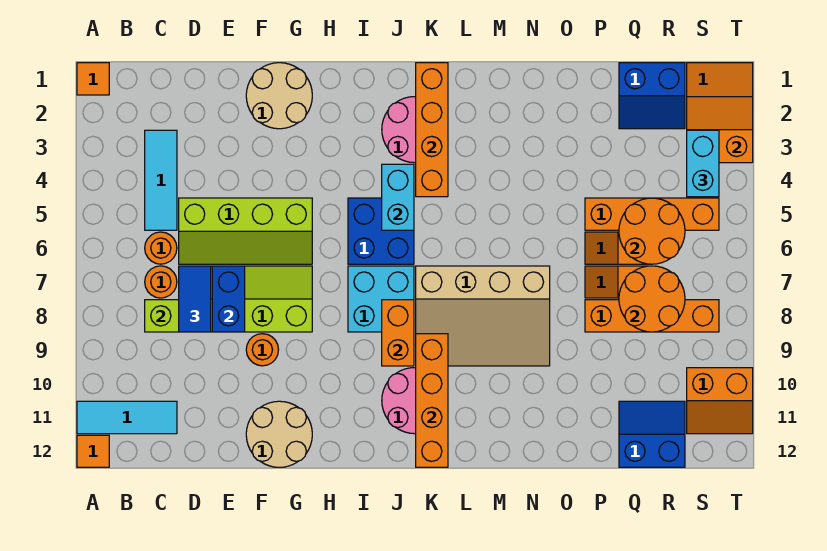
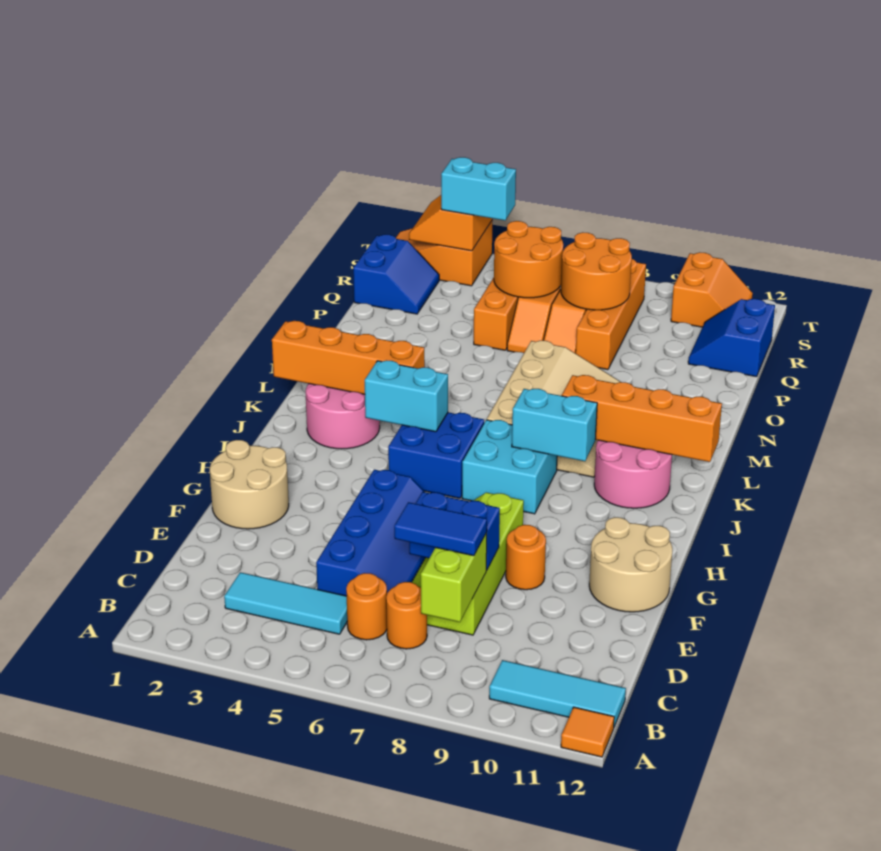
orange tile A1 level 1 -> none
cyan tile A11:C11 level 1 -> cyan tile B10:B12 level 1
lime slope D5:G6 level 1 top 5 -> blue slope D5:G6 level 1 top 5
orange brick J8:J9 level 2 -> cyan brick J8:J9 level 2

